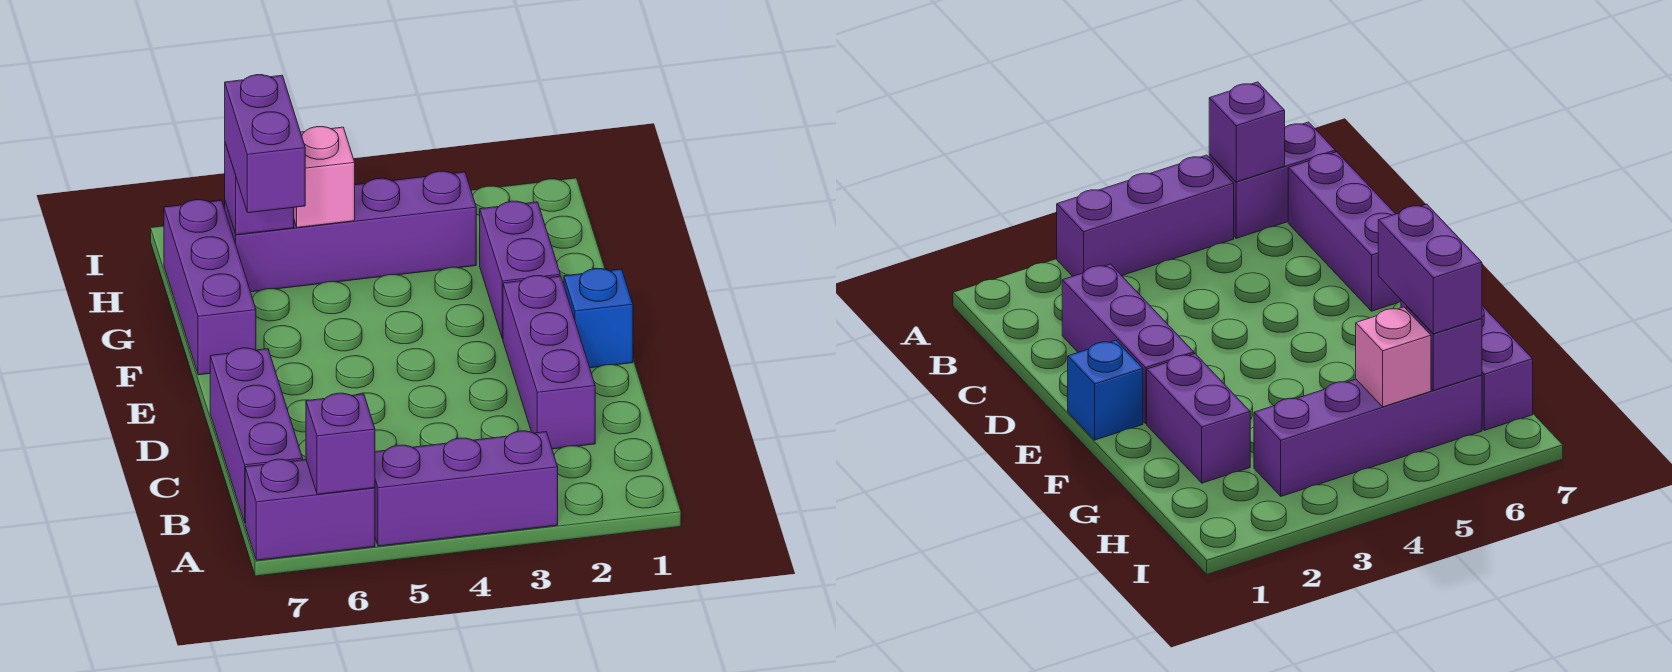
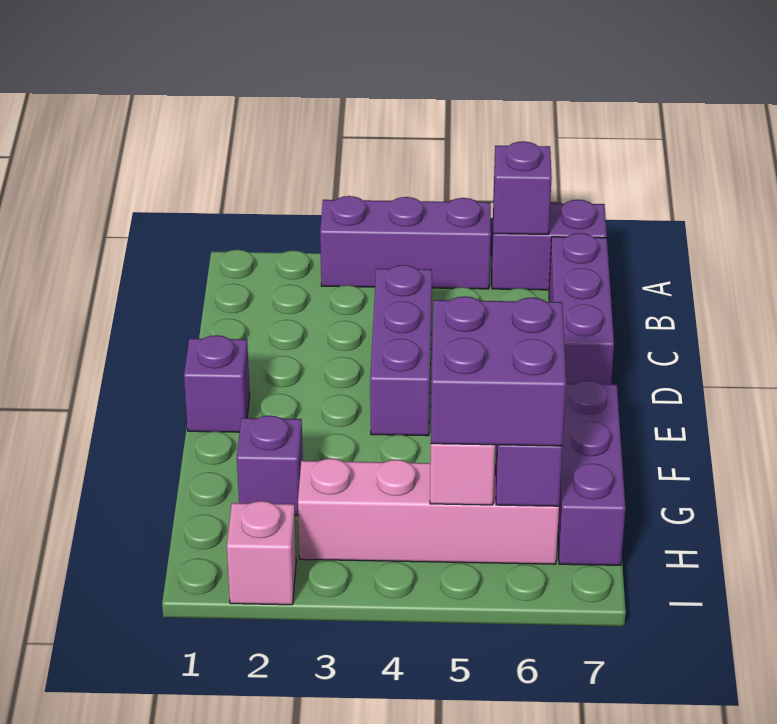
purple brick C2:E2 level 1 -> purple brick C4:E4 level 1
blue brick E1 level 1 -> purple brick E1 level 1
purple brick F2:G2 level 1 -> purple brick G2 level 1
purple brick G6:H6 level 3 -> purple brick G5:H6 level 3
purple brick H3:H6 level 1 -> pink brick H3:H6 level 1
none -> pink brick I2 level 1

